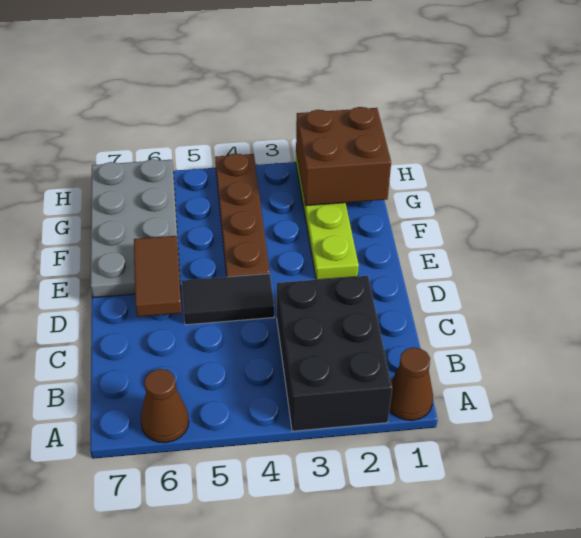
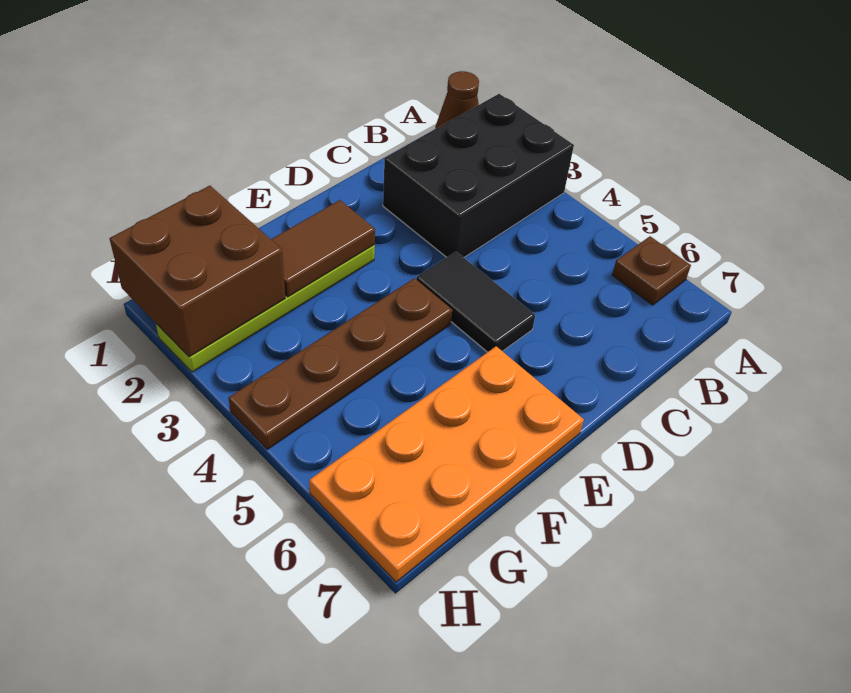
brown cone A6 level 1 -> brown plate A6 level 1
brown tile D6:E6 level 2 -> brown tile E2:F2 level 2
grey plate E6:H7 level 1 -> orange plate E6:H7 level 1

